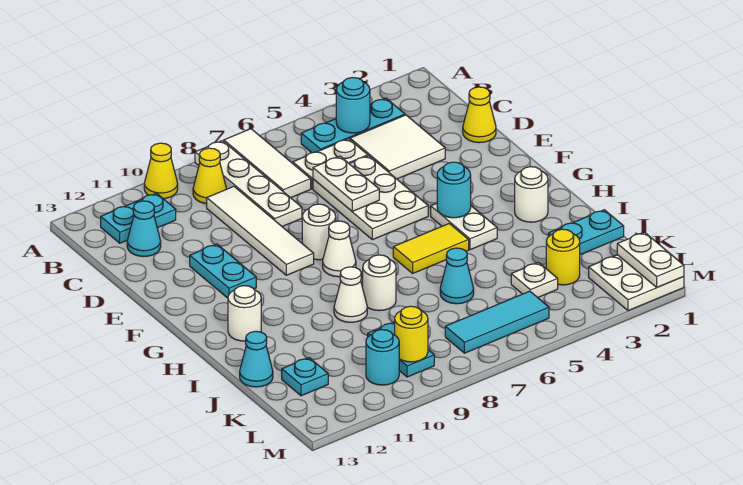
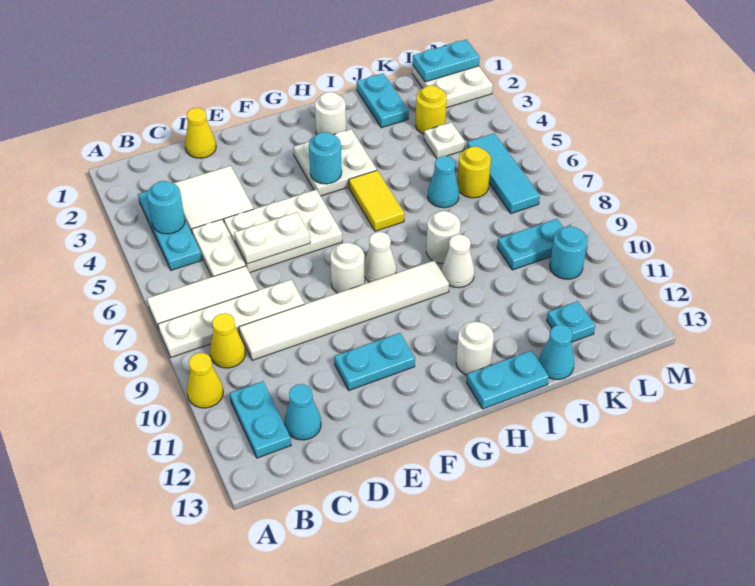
white tile C9:F9 level 1 -> white tile C9:H9 level 1
white plate G4:H4 level 1 -> white plate G3:H4 level 1
none -> cyan plate H13:I13 level 1
white plate L1:M1 level 2 -> cyan plate L1:M1 level 2
yellow round brick L9 level 2 -> yellow round brick K6 level 1

